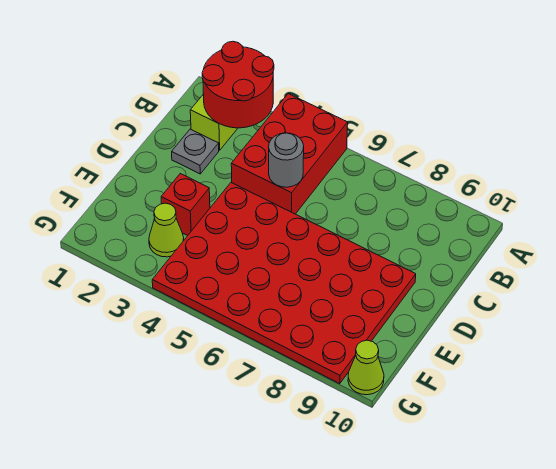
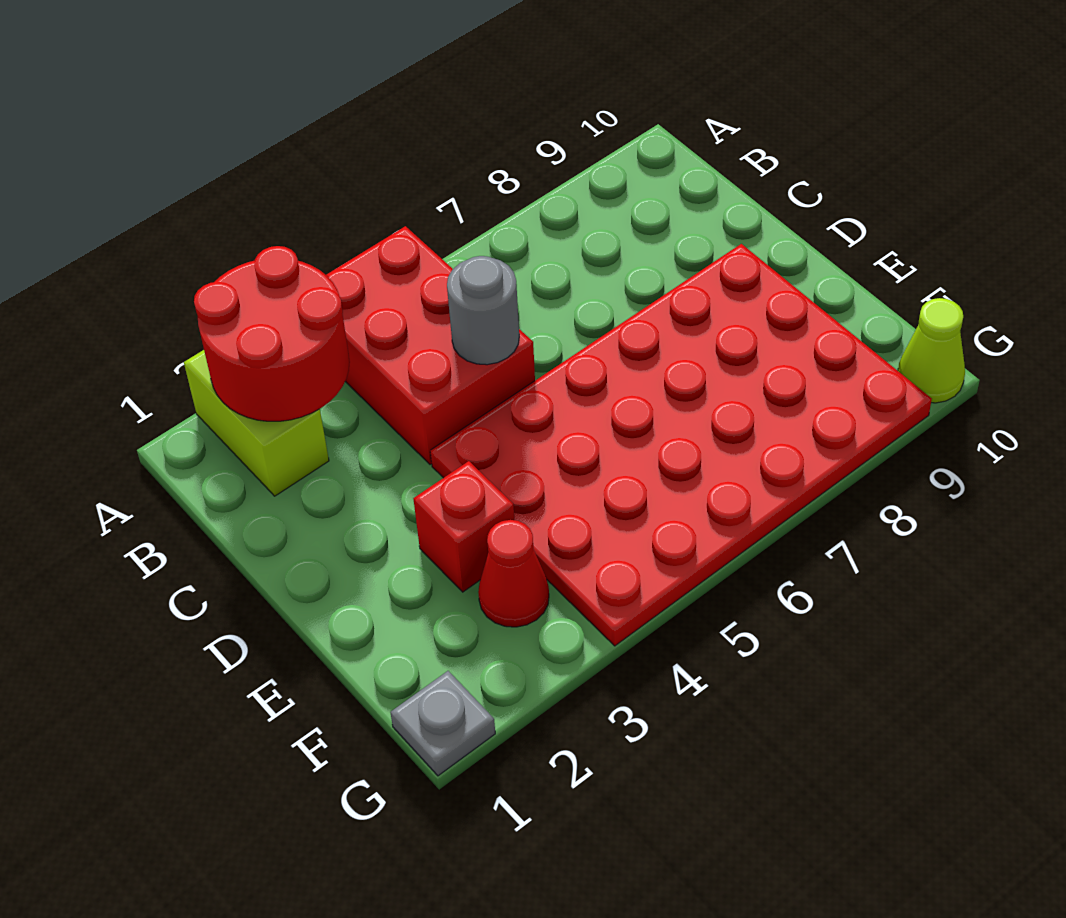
grey plate C2 level 1 -> grey plate G1 level 1
lime cone F3 level 1 -> red cone F3 level 1

